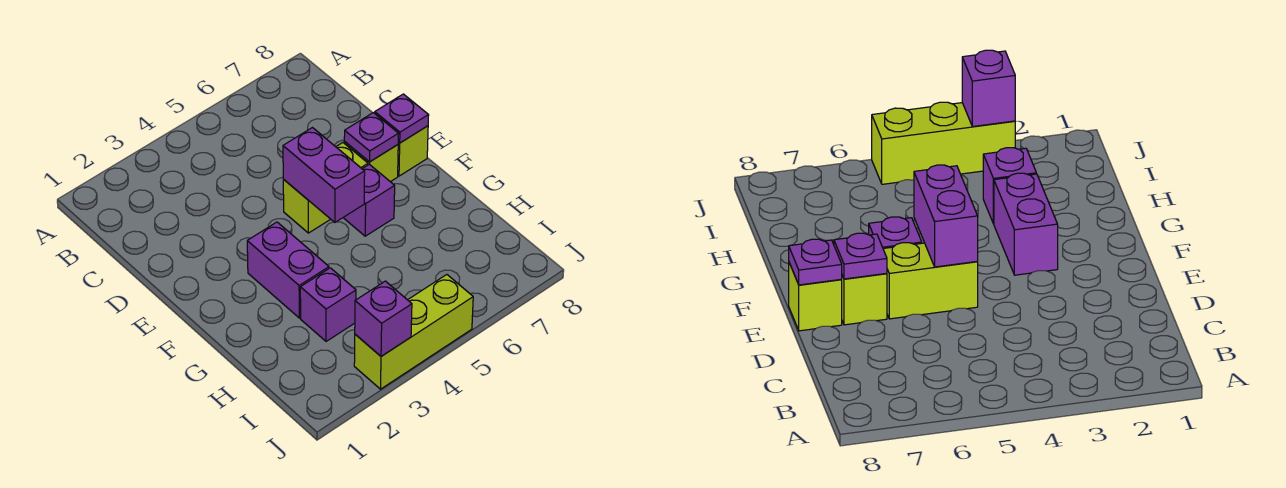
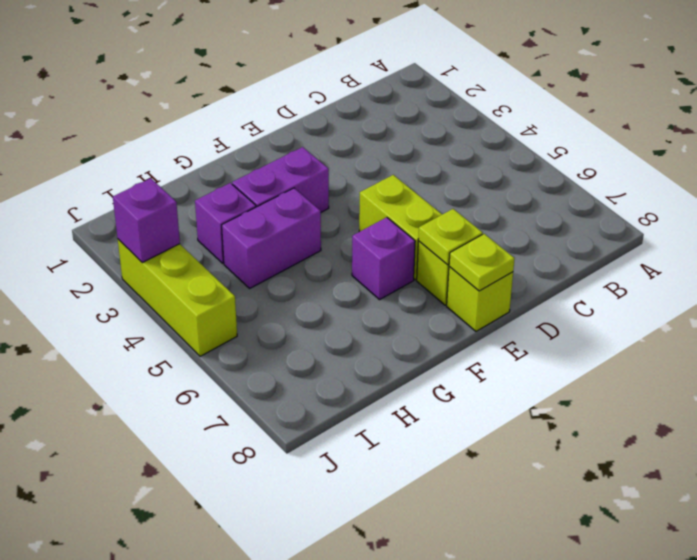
purple brick E5:F5 level 2 -> purple brick G4:H4 level 1
purple plate E7 level 2 -> lime plate E7 level 2
purple plate E8 level 2 -> lime plate E8 level 2

